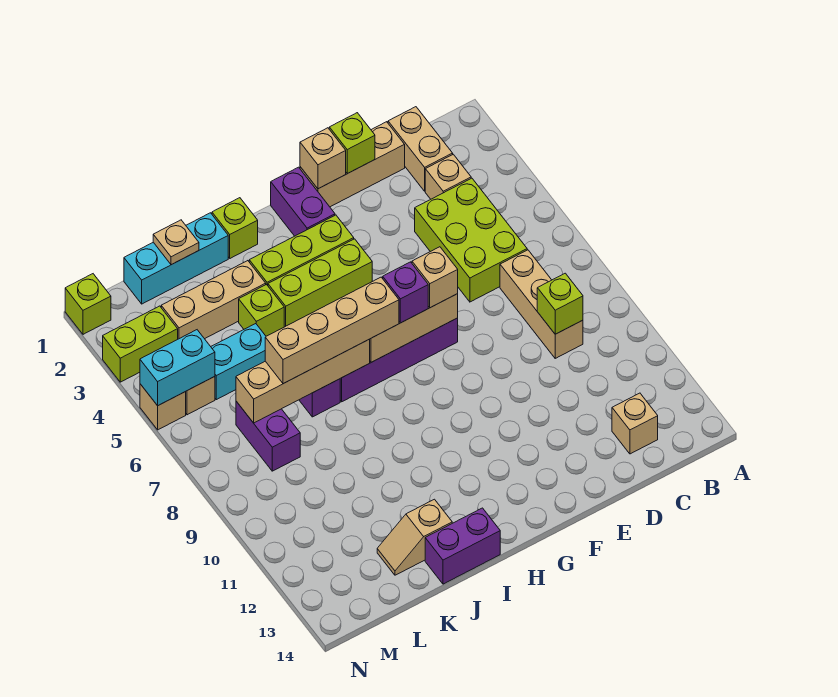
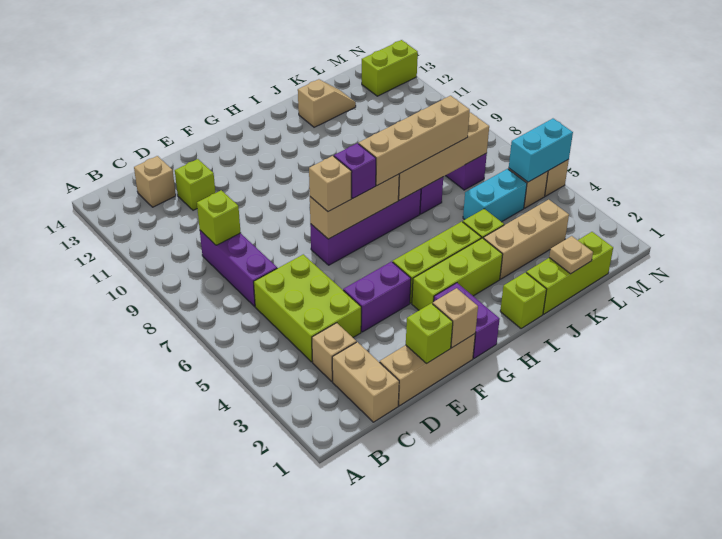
tan brick C7:C9 level 1 -> purple brick C7:C9 level 1
purple brick I14:J14 level 1 -> purple brick E4:F4 level 1
cyan brick J1:L1 level 1 -> lime brick J1:L1 level 1
lime brick M3:N3 level 1 -> lime brick M13:N13 level 1
lime brick N1 level 1 -> lime brick D12 level 1

